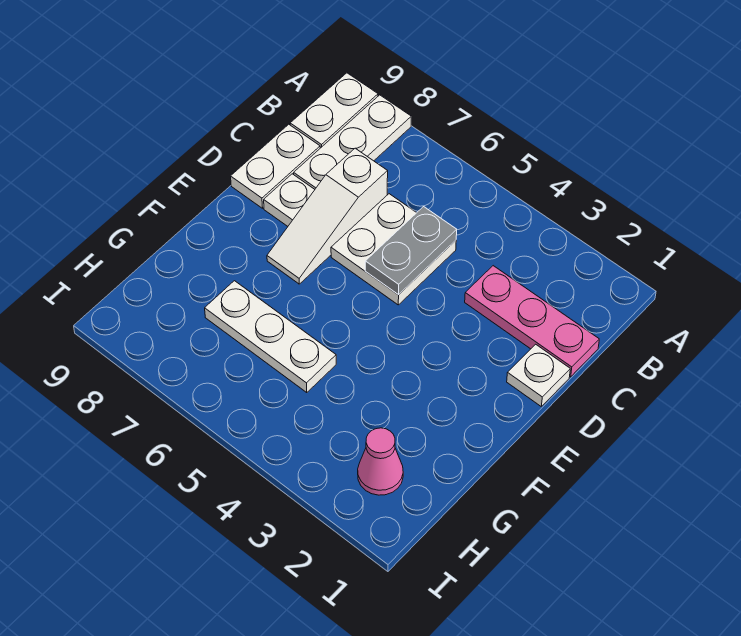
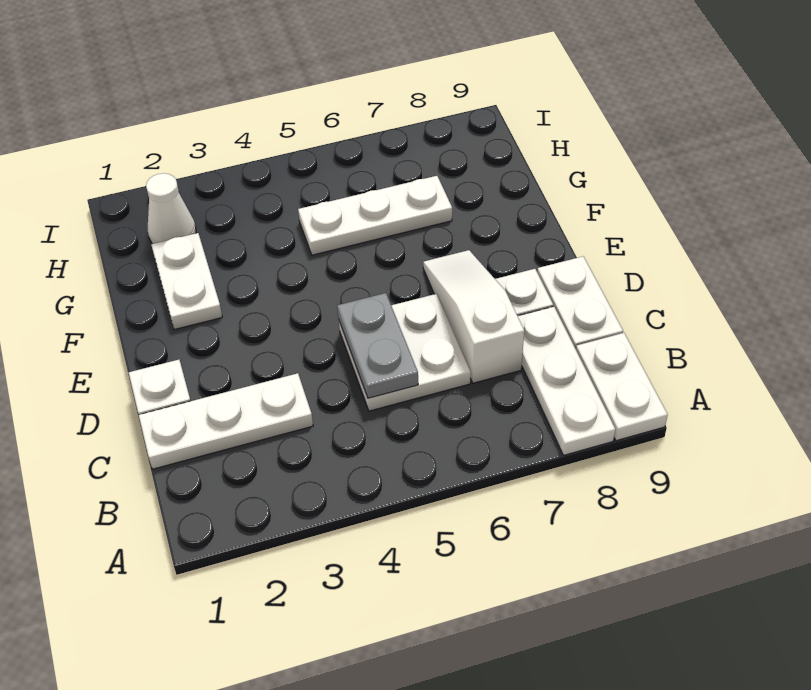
pink plate C1:C3 level 1 -> white plate C1:C3 level 1
none -> white plate F2:G2 level 1
pink cone H2 level 1 -> white cone H2 level 1

